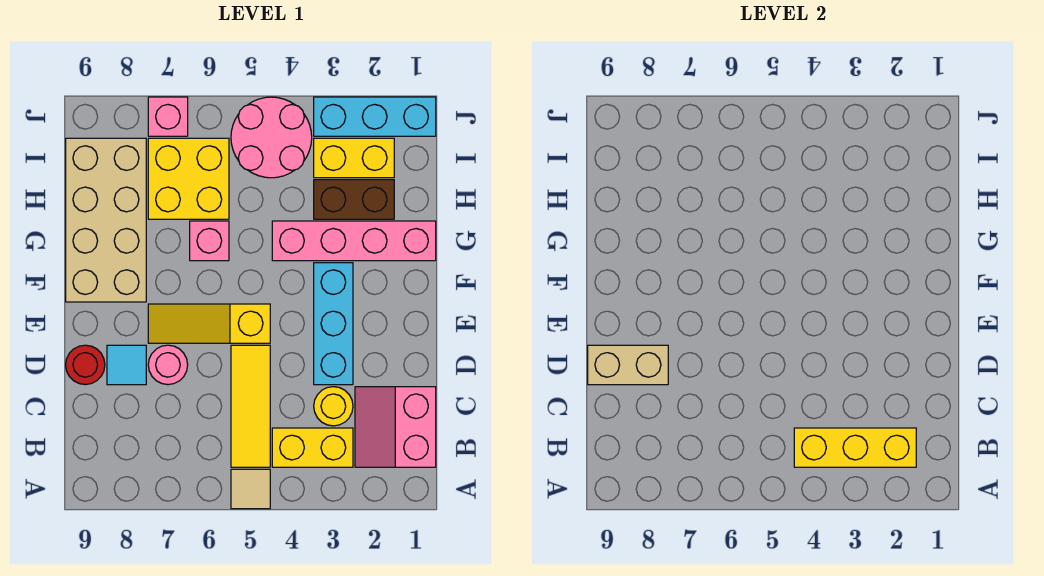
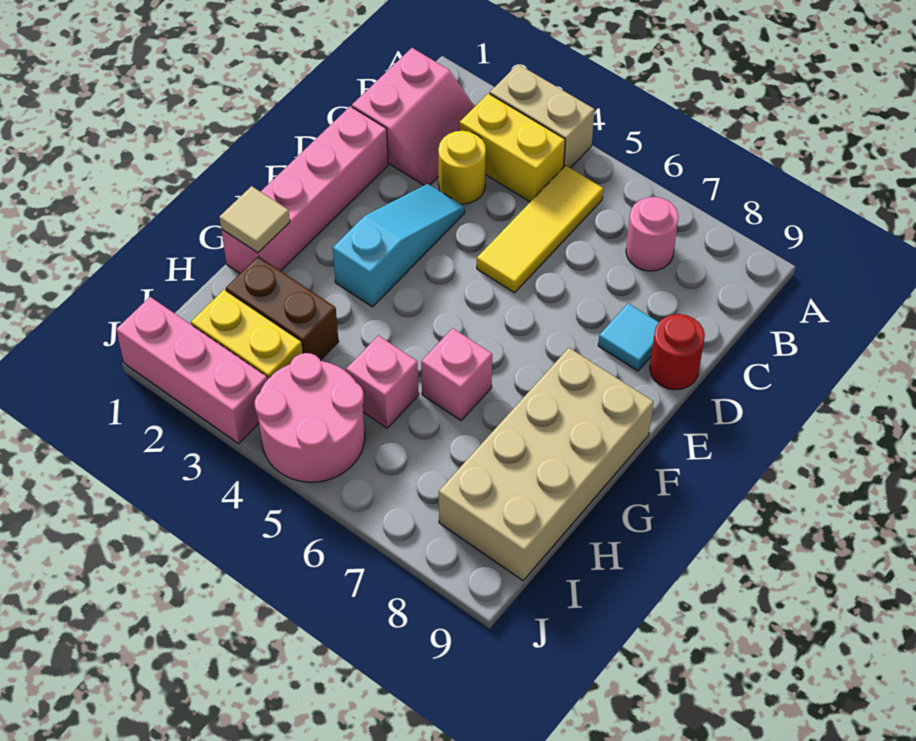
tan tile A5 level 1 -> tan tile G1 level 2
yellow brick B2:B4 level 2 -> none
cyan brick D3:F3 level 1 -> cyan slope D3:F3 level 1 top F
pink round brick D7 level 1 -> pink round brick B7 level 1
tan brick D8:D9 level 2 -> tan brick A3:A4 level 1
yellow slope E5:E7 level 1 top 5 -> none
pink brick G1:G4 level 1 -> pink brick D1:G1 level 1
yellow brick H6:I7 level 1 -> none
cyan brick J1:J3 level 1 -> pink brick J1:J3 level 1
pink brick J7 level 1 -> pink brick H5 level 1

